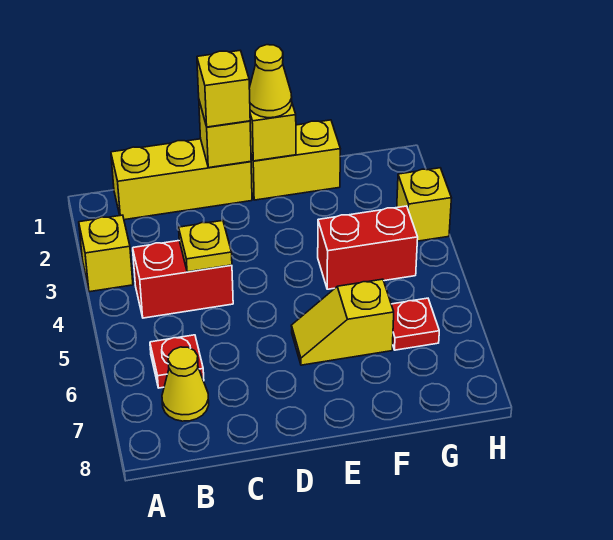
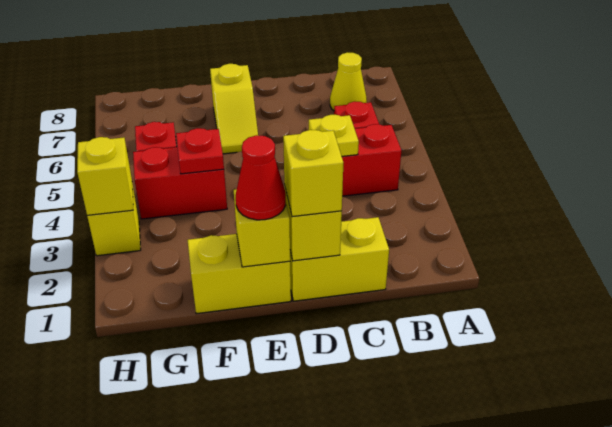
yellow brick A3 level 1 -> yellow brick H3 level 2
yellow brick B1:D1 level 1 -> yellow brick C1:D1 level 1
yellow cone E1 level 3 -> red cone E1 level 3
yellow slope E6:F6 level 1 top F -> yellow slope E6:E7 level 1 top 7
none -> red plate F4 level 2

